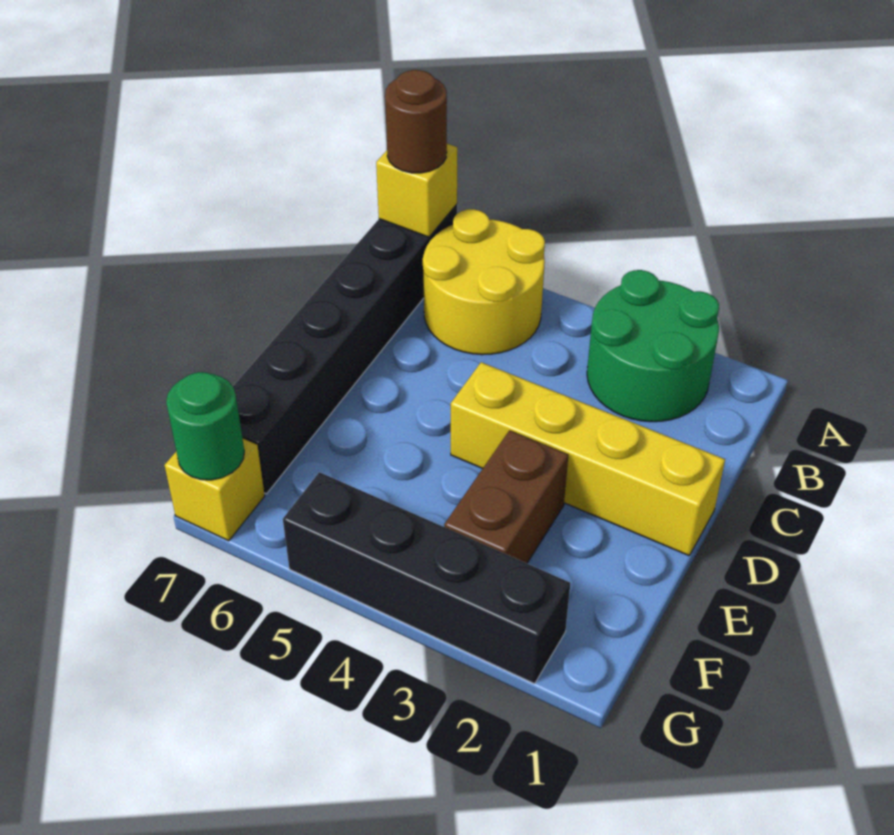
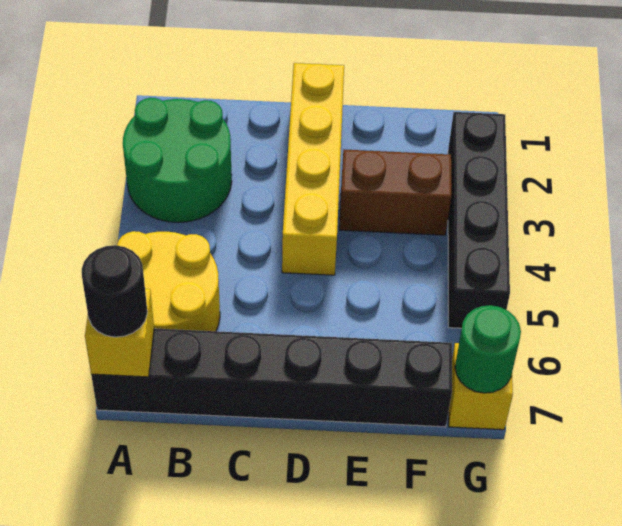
brown round brick A7 level 3 -> black round brick A7 level 3

